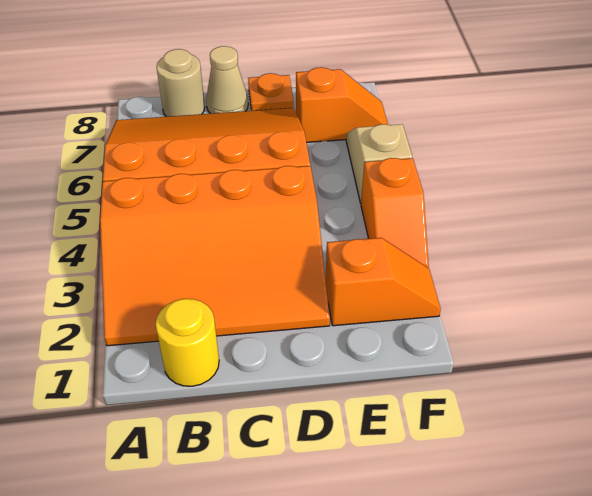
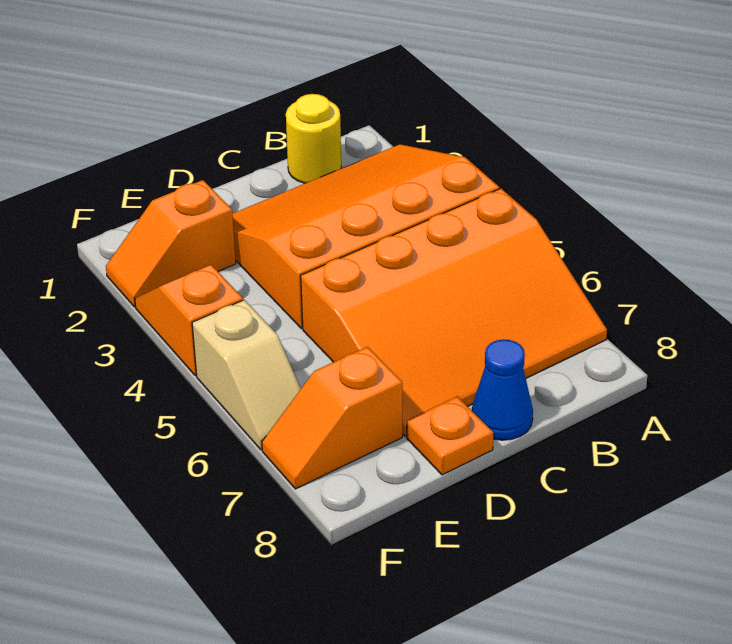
tan round brick B8 level 1 -> none
tan cone C8 level 1 -> blue cone C8 level 1

